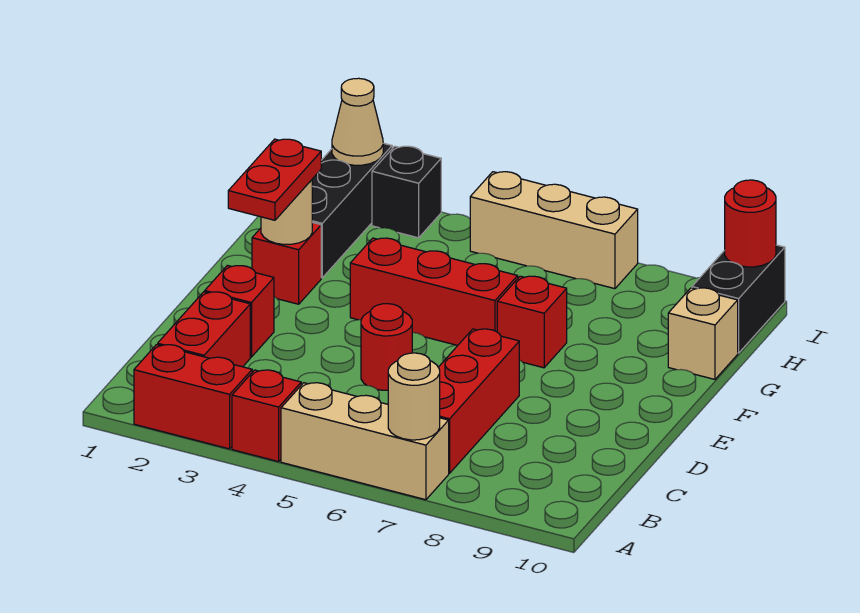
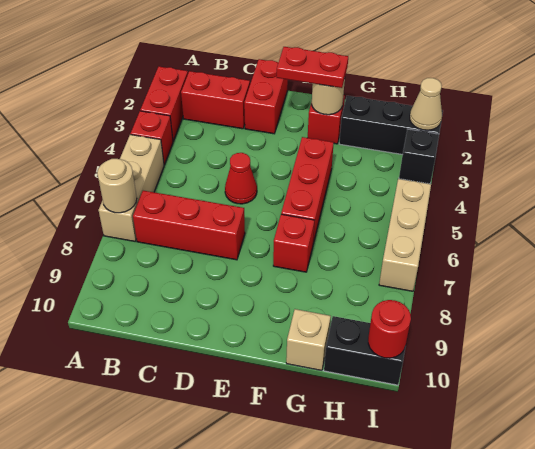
red brick D2 level 1 -> red brick D1:D2 level 1
red round brick D5 level 1 -> red cone D5 level 1

